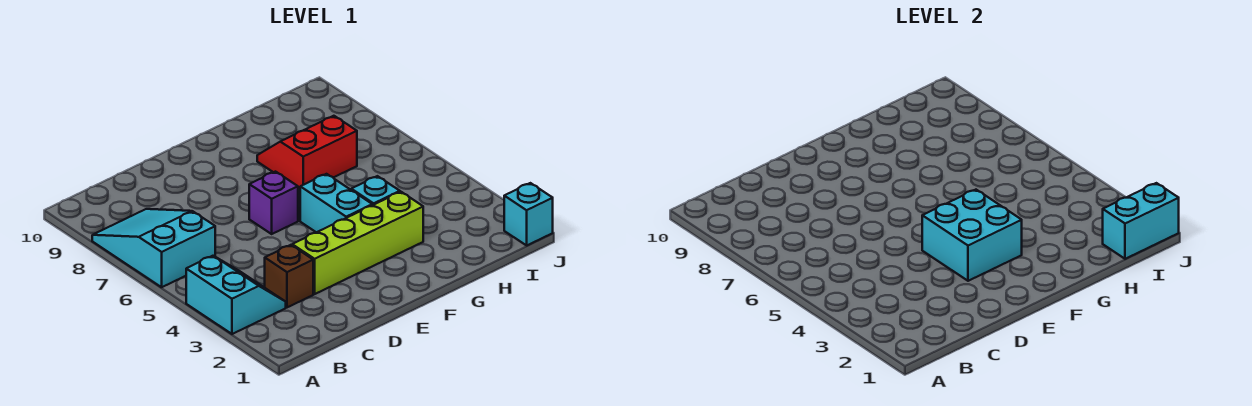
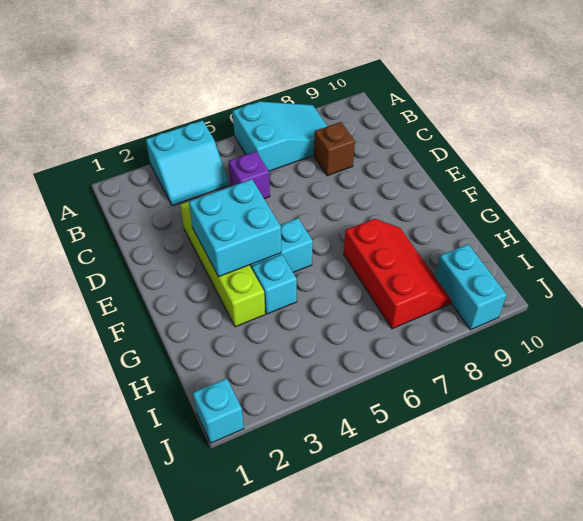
brown brick C3 level 1 -> brown brick C8 level 1
purple brick E6 level 1 -> purple brick C5 level 1
red slope G7:H8 level 1 top 7 -> red slope G7:I8 level 1 top 7
cyan brick I1:J1 level 2 -> cyan brick I9:J9 level 1

